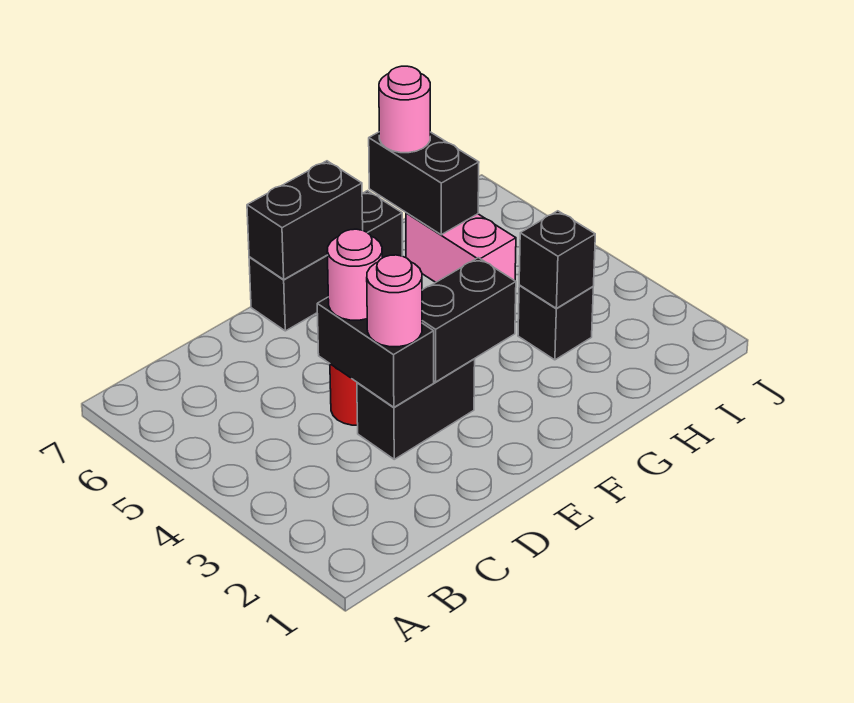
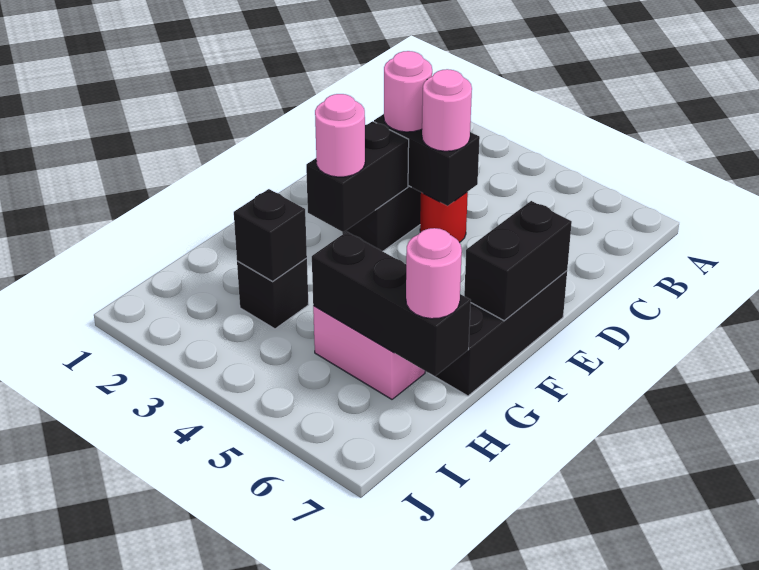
none -> pink round brick F3 level 3
black brick H6:H7 level 2 -> black brick H5:H7 level 2

